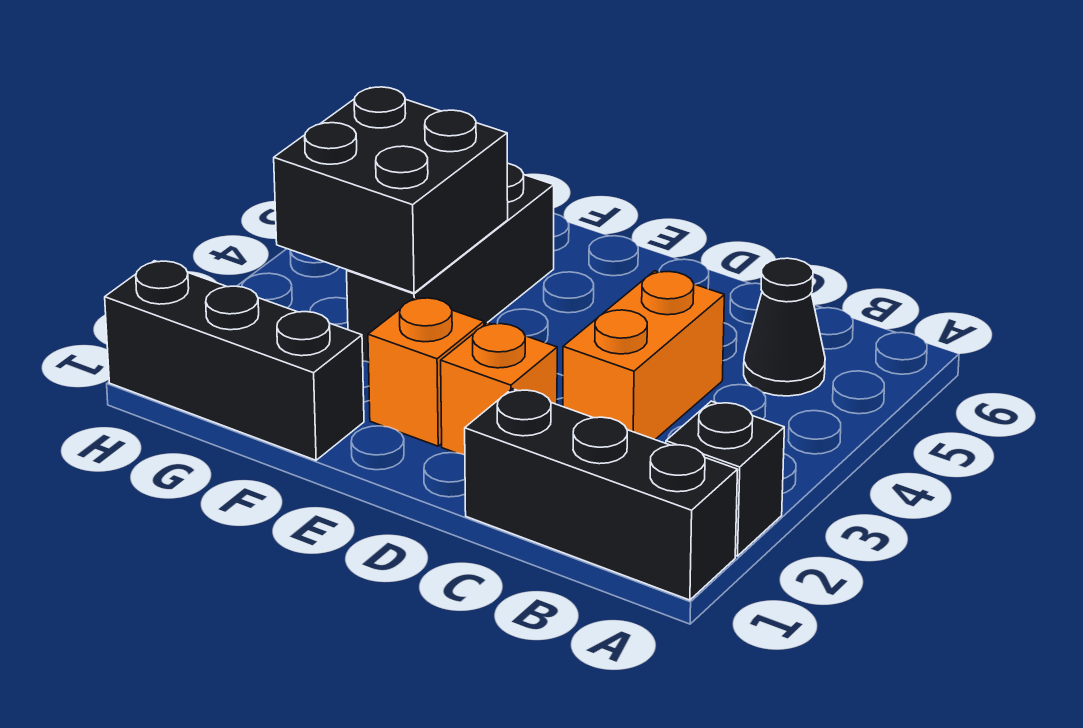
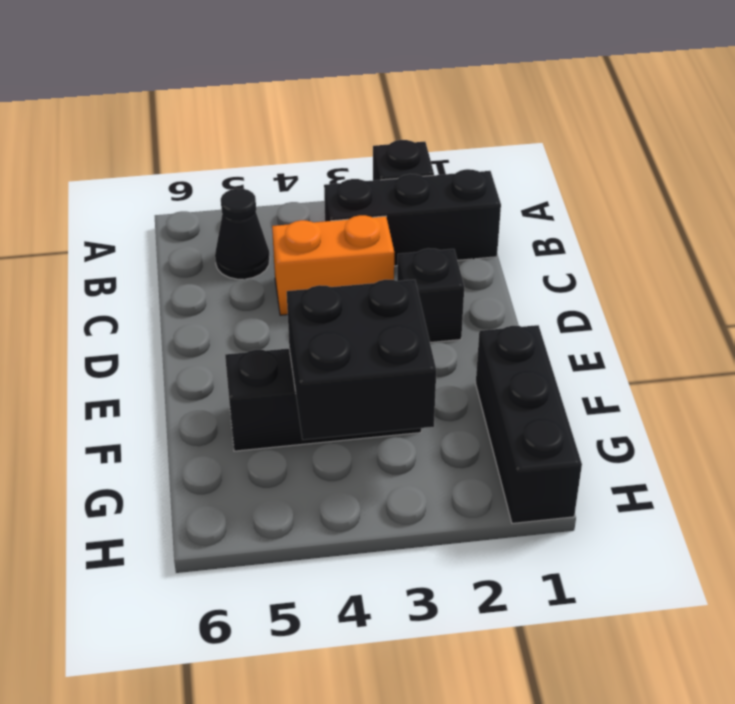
black brick A1:C1 level 1 -> black brick B1:B3 level 1
orange brick D2 level 1 -> black brick D2 level 1
orange brick E2 level 1 -> none

